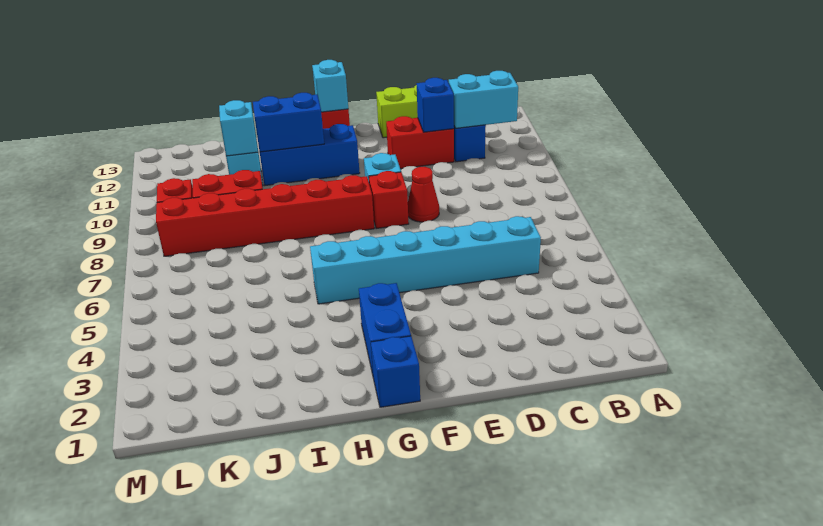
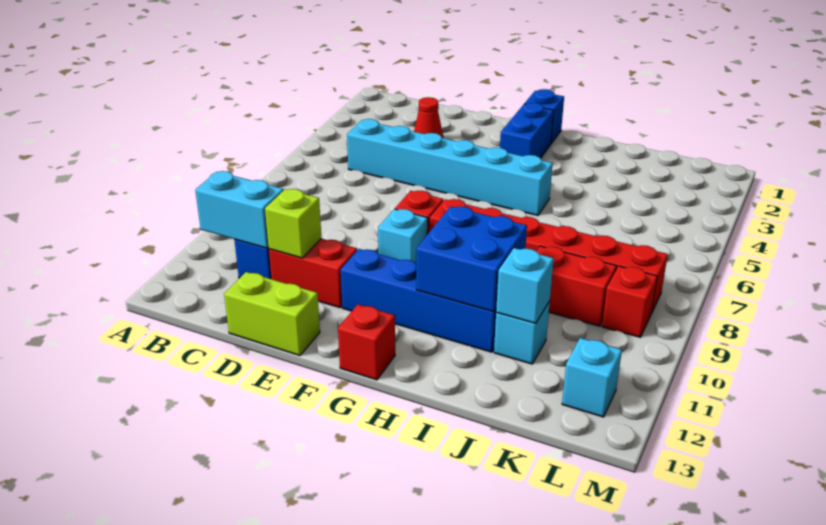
blue brick D11 level 2 -> lime brick D11 level 2
red cone E8 level 1 -> red cone D3 level 1
blue brick G11:I11 level 1 -> blue brick F11:I11 level 1
cyan brick G13 level 2 -> cyan brick L12 level 1
blue brick H11:I11 level 2 -> blue brick H10:I11 level 2

